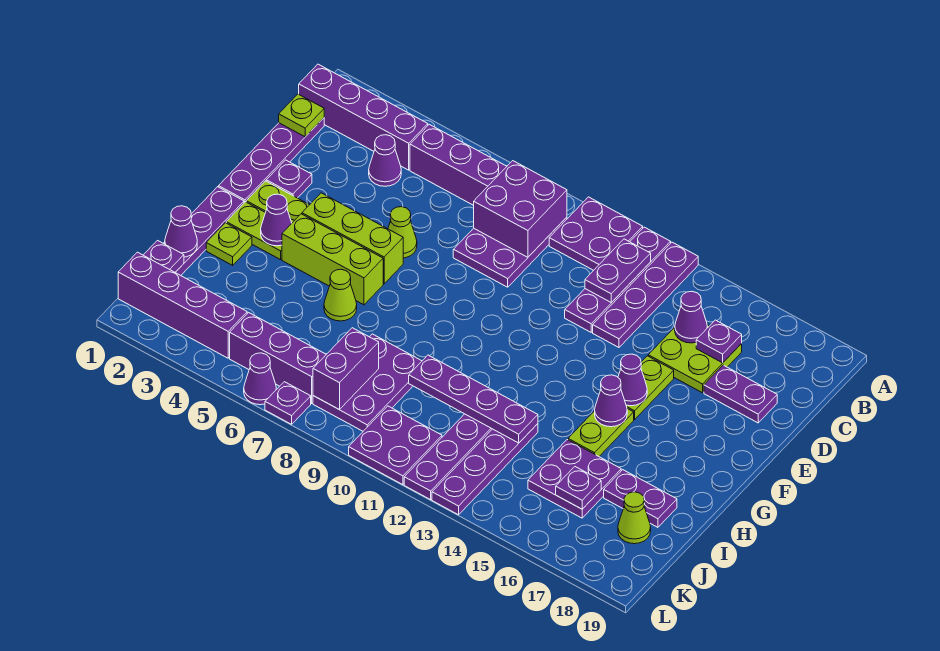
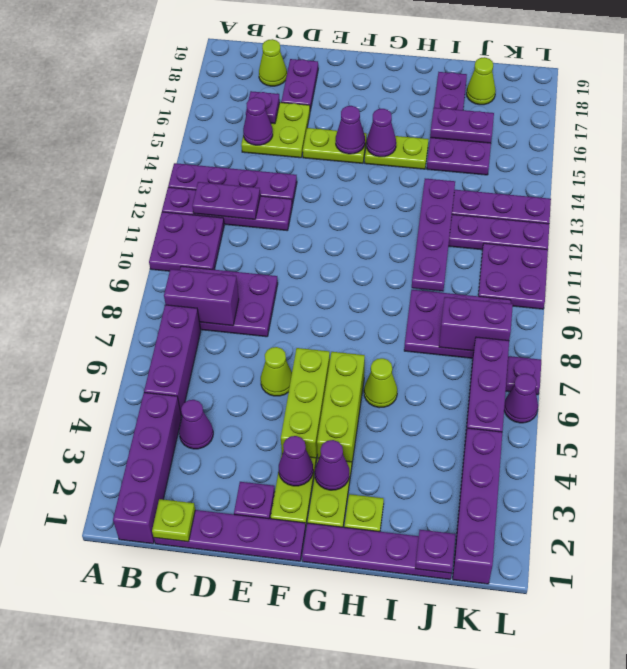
purple brick B8:C9 level 2 -> purple brick B8:C8 level 2
none -> lime cone C18 level 1
purple cone I1 level 2 -> purple cone F3 level 2
purple plate J16 level 2 -> purple plate I16:J16 level 2

